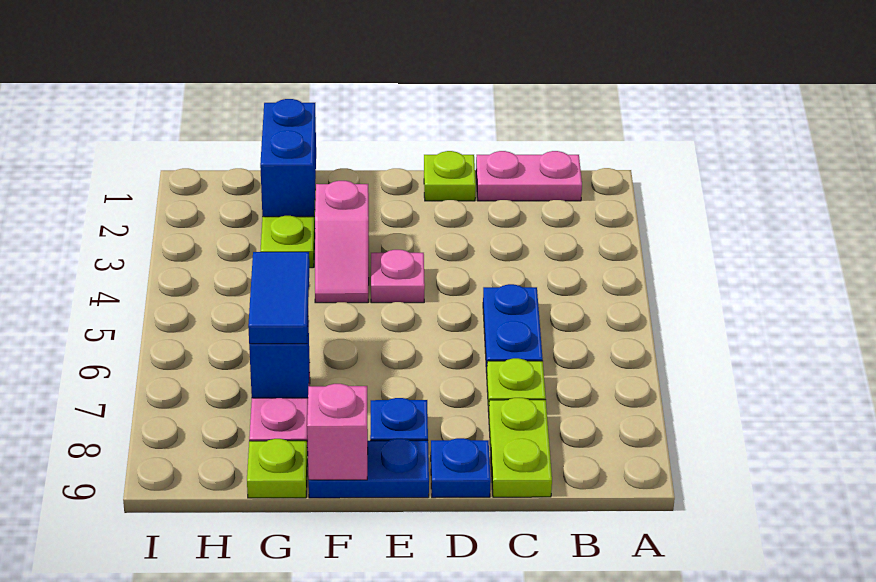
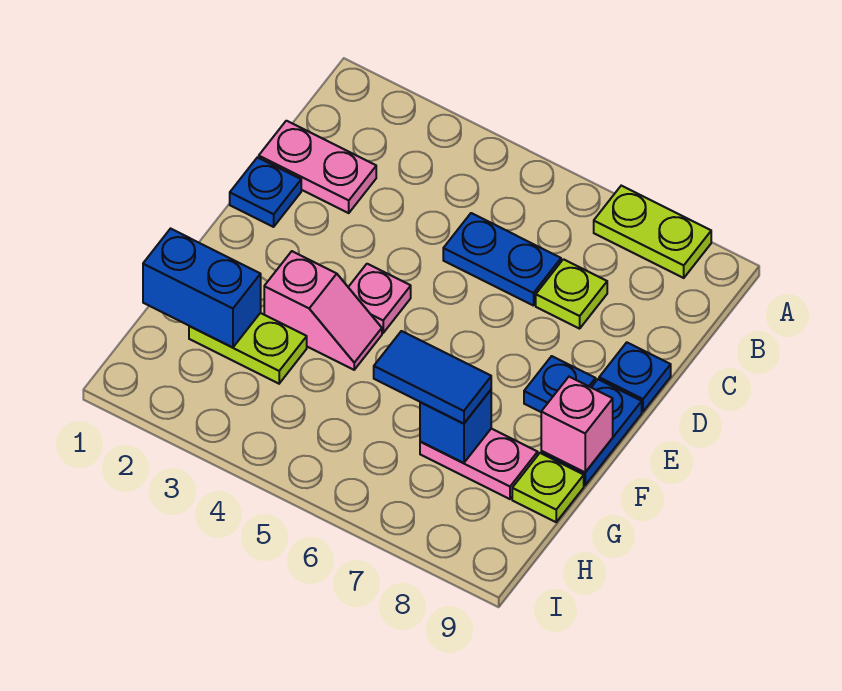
pink plate B1:C1 level 1 -> pink plate C1:C2 level 1
lime plate C8:C9 level 1 -> lime plate A7:A8 level 1
lime plate D1 level 1 -> blue plate D1 level 1

